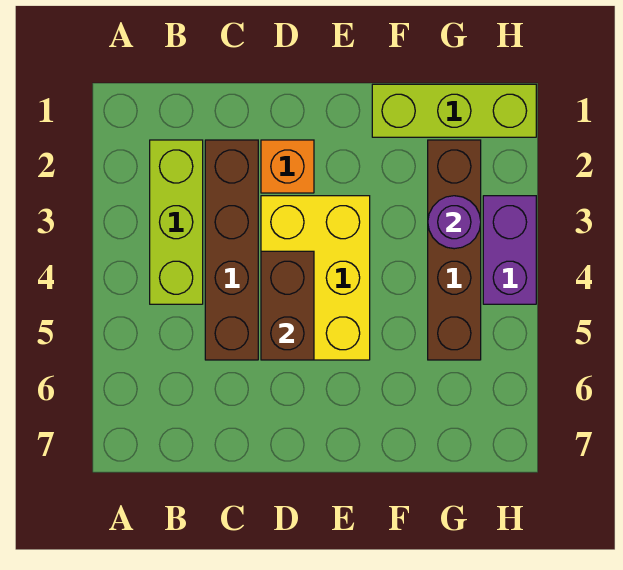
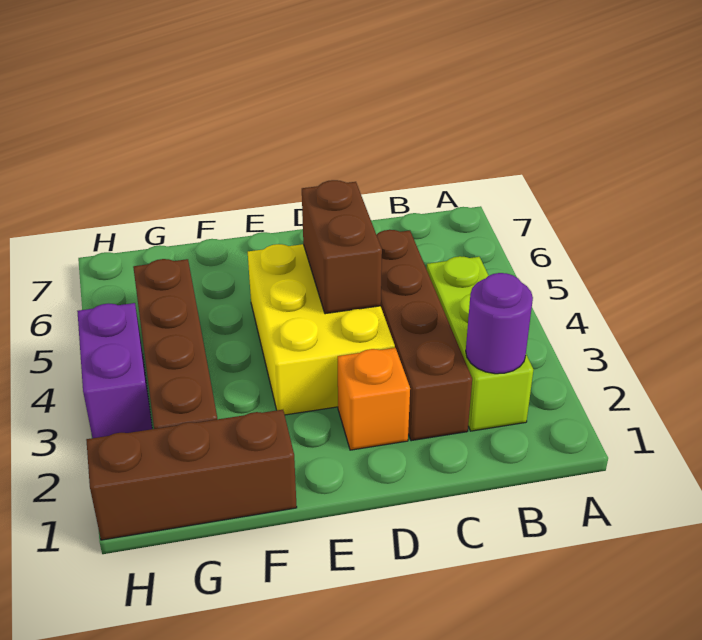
lime brick F1:H1 level 1 -> brown brick F1:H1 level 1
purple round brick G3 level 2 -> purple round brick B2 level 2

